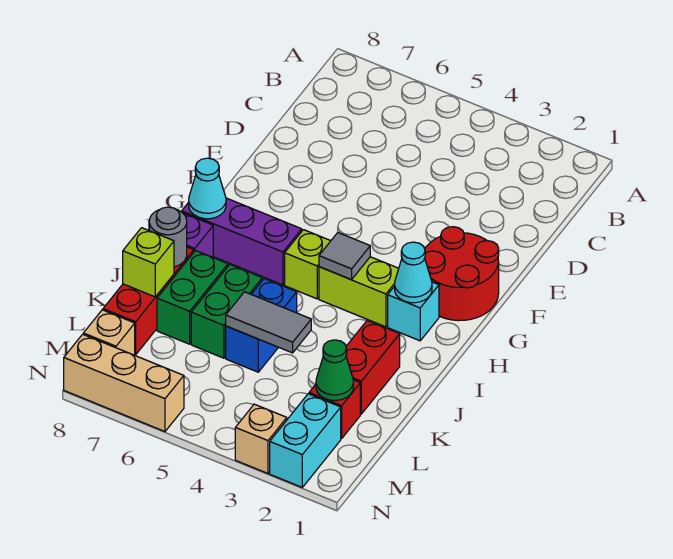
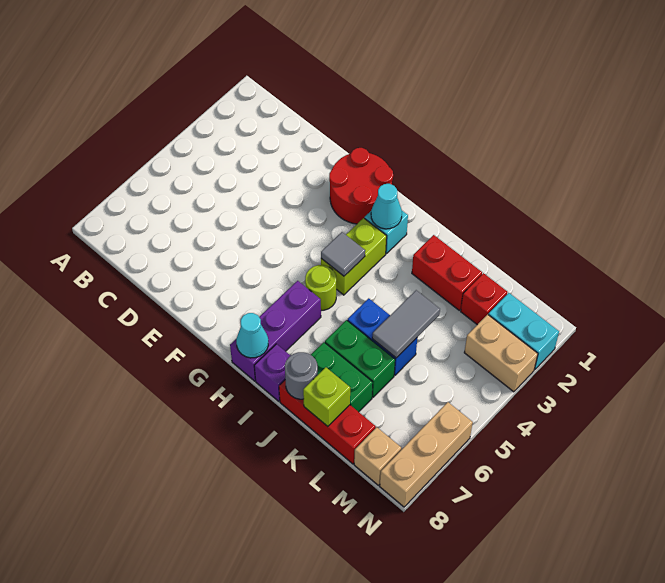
lime brick H5 level 1 -> lime round brick H5 level 1
green cone L2 level 2 -> none
tan brick N3 level 1 -> tan brick M3:N3 level 1

